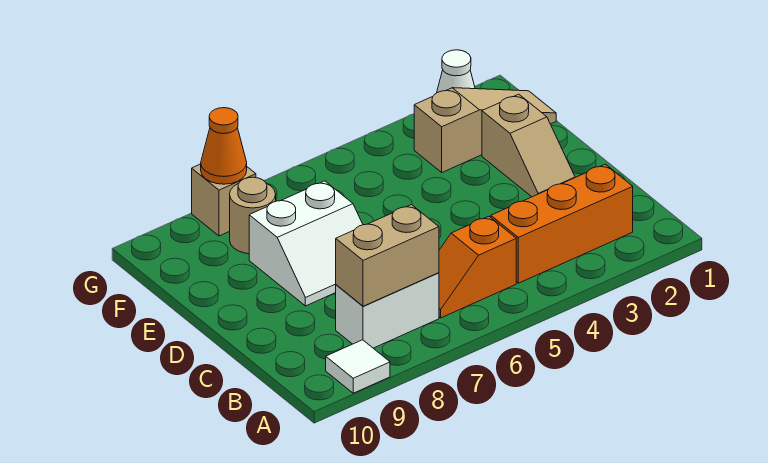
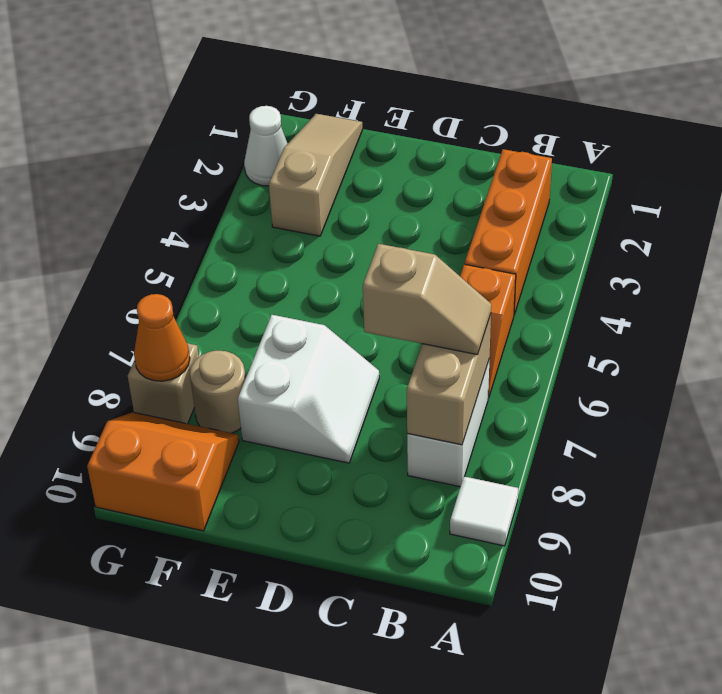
tan slope D2:E2 level 1 top E -> tan slope B7:C7 level 3 top C
none -> orange slope F9:G10 level 1 top 10

